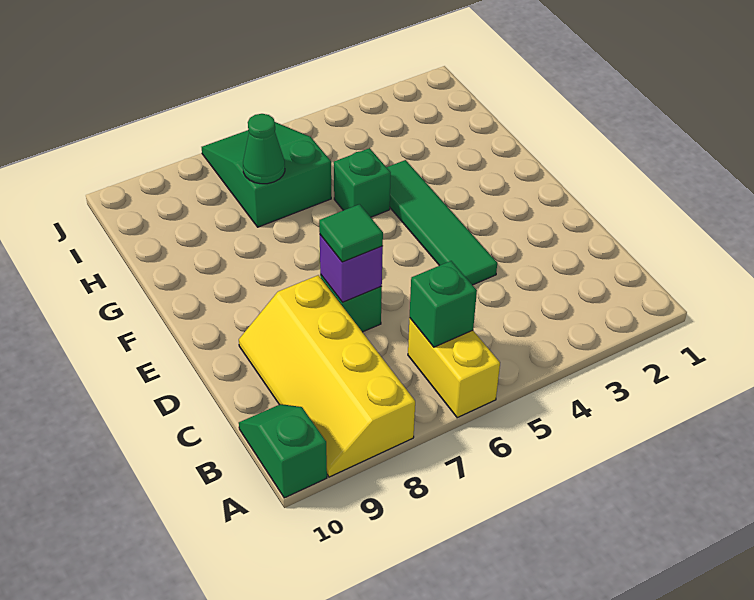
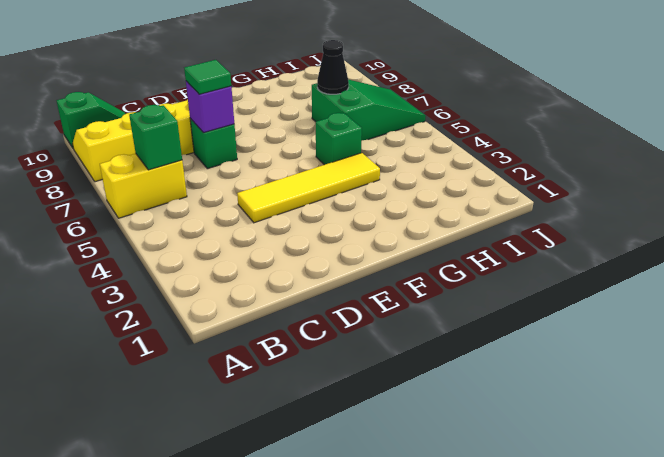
green tile D4:G4 level 1 -> yellow tile D4:G4 level 1
green cone H7 level 2 -> black cone H7 level 2

